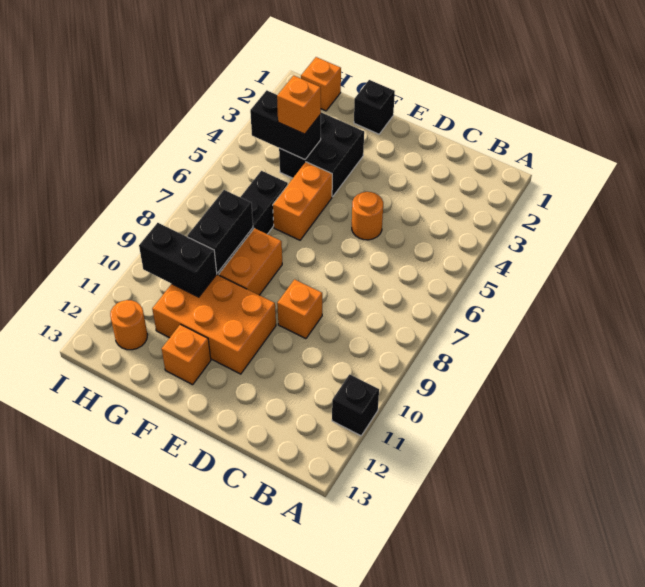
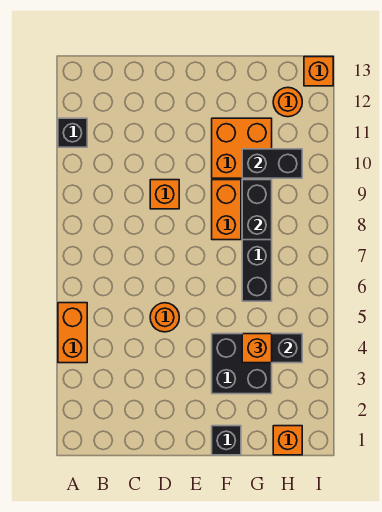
orange brick E10:G11 level 1 -> orange brick F10:G11 level 1
orange brick F5:F6 level 1 -> orange brick A4:A5 level 1
orange brick F12 level 1 -> orange brick I13 level 1

